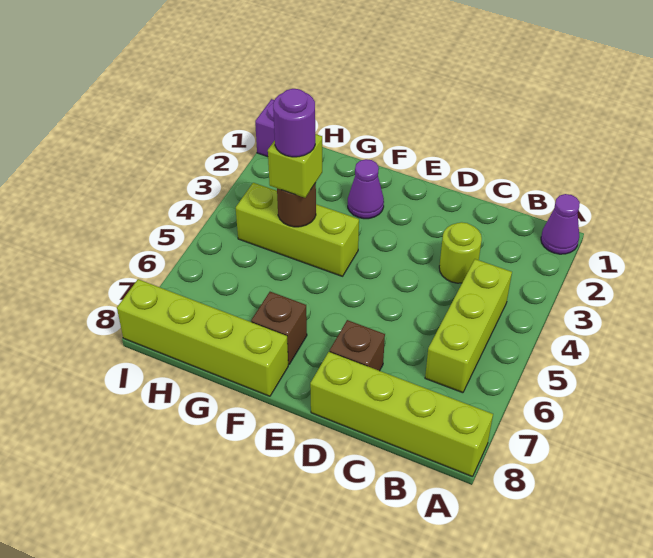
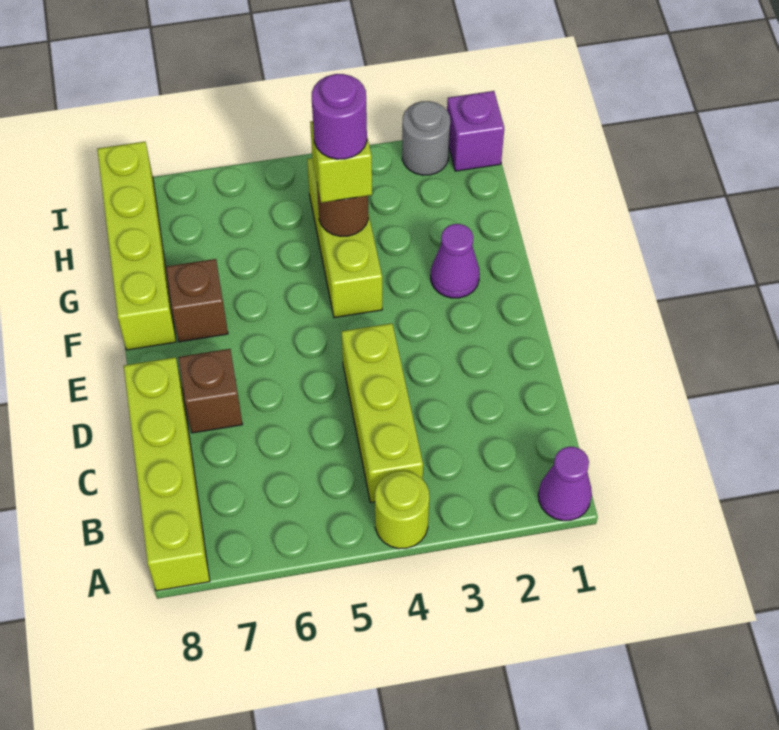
lime brick B4:B6 level 1 -> lime brick B4:D4 level 1
lime round brick C3 level 1 -> lime round brick A4 level 1
none -> grey round brick I2 level 1

